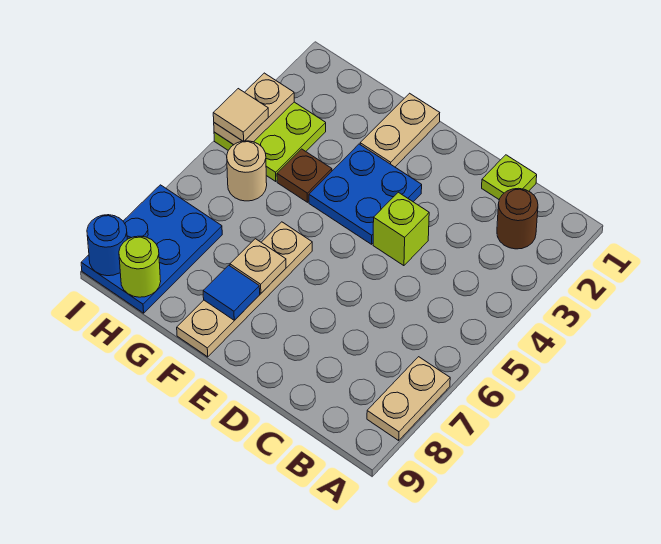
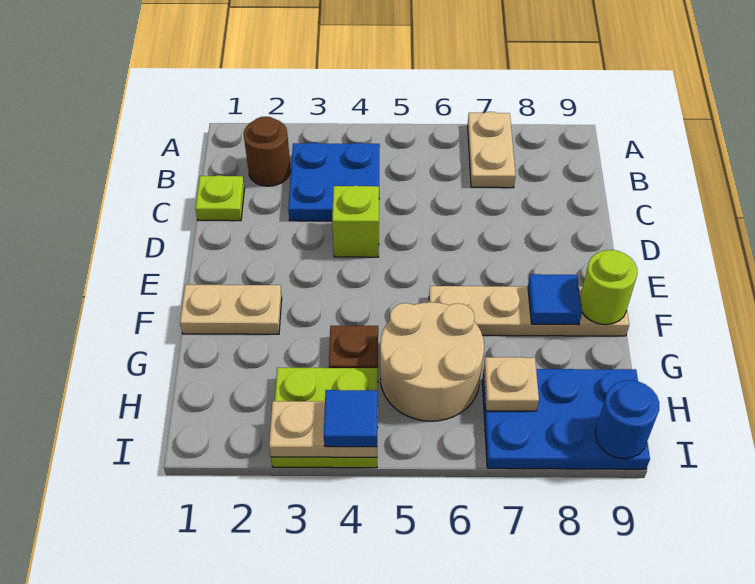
tan plate A7:A8 level 1 -> tan plate A7:B7 level 1
blue plate E3:F4 level 1 -> blue plate B3:C4 level 1
tan plate F7 level 2 -> tan plate H7 level 2
tan round brick H5 level 1 -> tan round brick G5:H6 level 1
lime round brick H9 level 2 -> lime round brick F9 level 2
tan tile I4 level 3 -> blue tile I4 level 3

